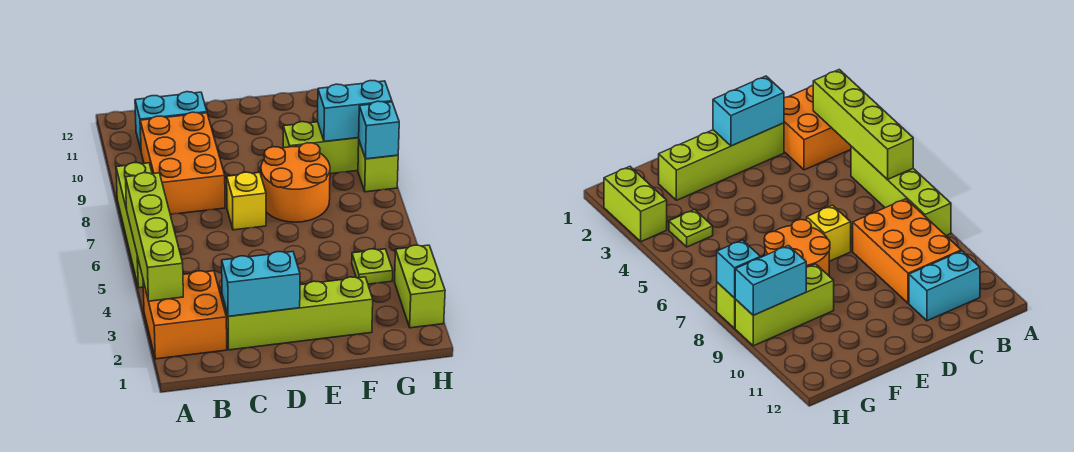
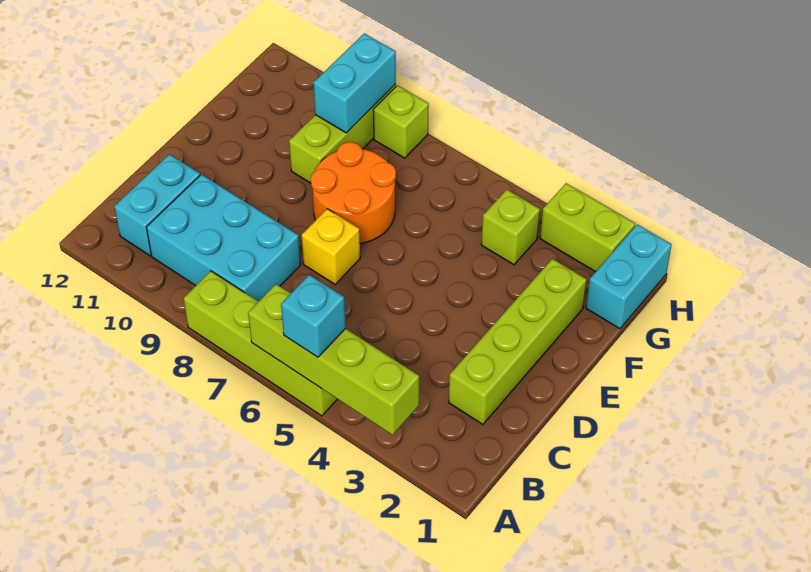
orange brick A2:B3 level 1 -> none
orange brick B8:C10 level 1 -> cyan brick B8:C10 level 1
cyan brick C2:D2 level 2 -> cyan brick G1:H1 level 1
lime plate G4 level 1 -> lime brick G4 level 1
cyan brick H8 level 2 -> cyan brick A5 level 3

